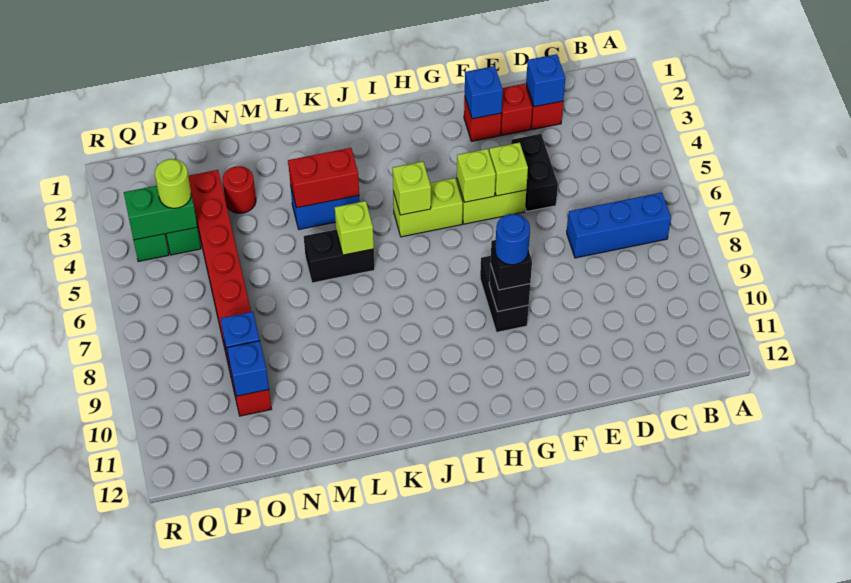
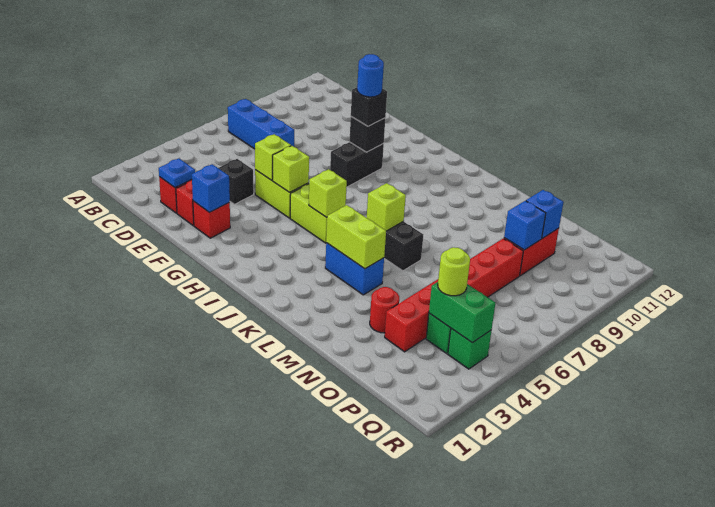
blue brick D2 level 2 -> blue plate D2 level 2
black brick E4:E5 level 1 -> black brick E4 level 1
red brick K4:L4 level 2 -> lime brick K4:L4 level 2

